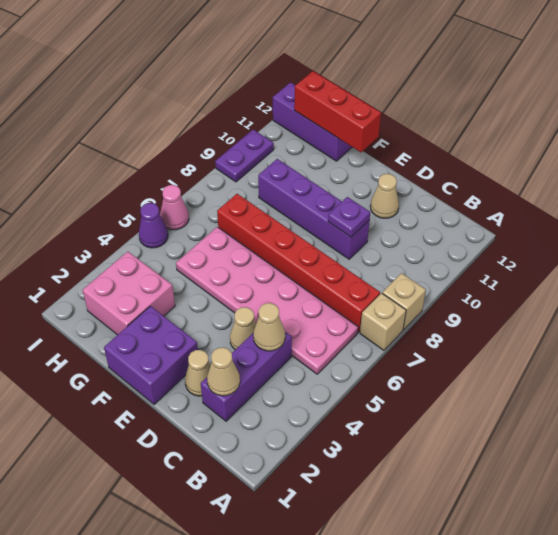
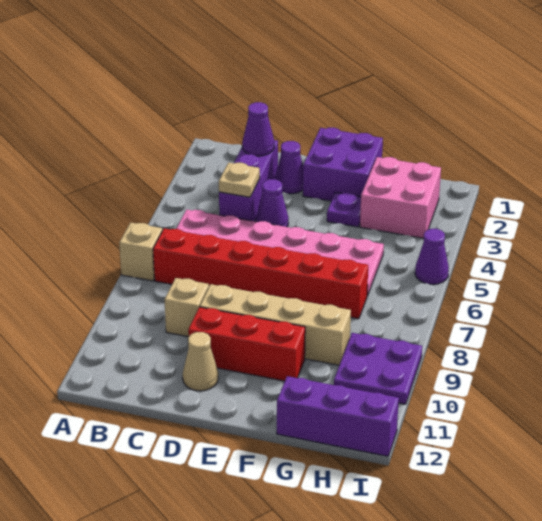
tan brick A8 level 1 -> tan brick C9 level 1
tan cone C2 level 2 -> purple cone C2 level 2
tan cone C4 level 2 -> tan plate C4 level 2
tan cone D2 level 1 -> purple cone D2 level 1
tan cone D4 level 1 -> purple cone D4 level 1
purple brick D9:G9 level 1 -> tan brick D9:G9 level 1
purple plate D9 level 2 -> purple plate F3 level 1
red brick F12:H12 level 2 -> red brick D10:F10 level 1
pink cone I6 level 1 -> none
purple plate I9:I10 level 1 -> purple plate H9:I10 level 1

